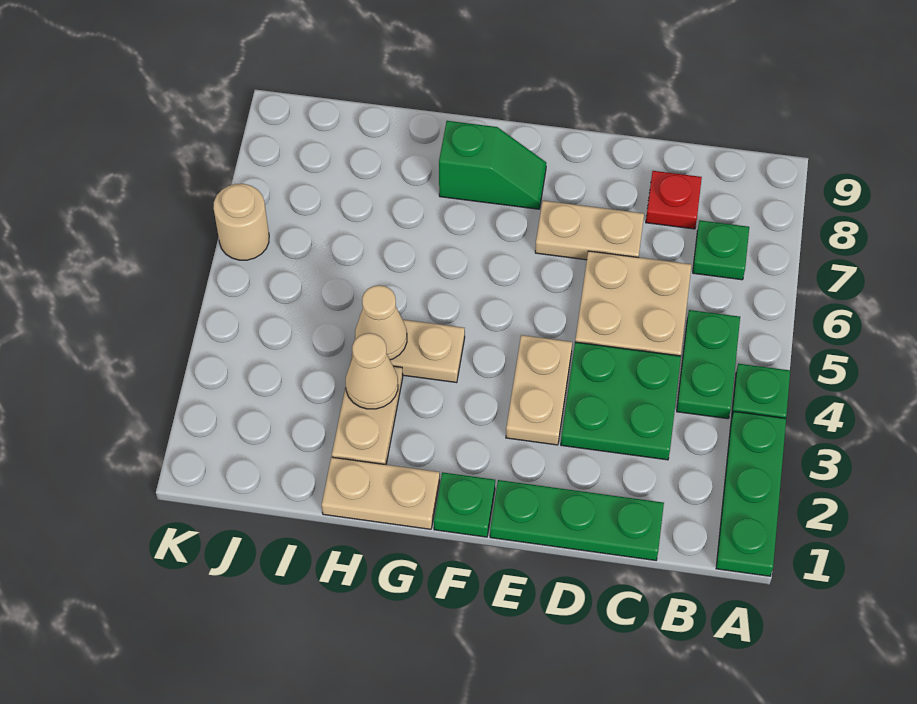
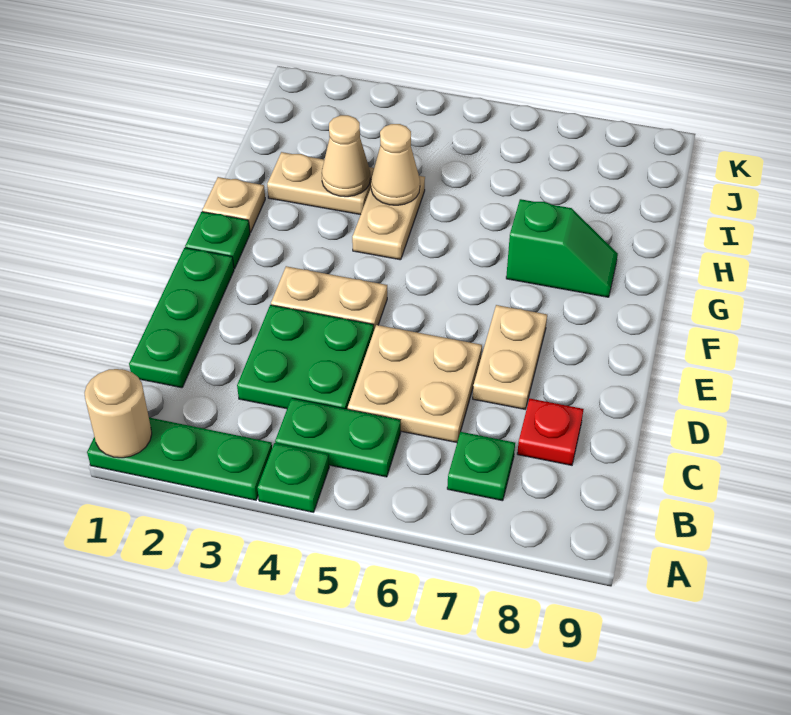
green slope F8:G8 level 1 top G -> green slope G7:G8 level 1 top 7
tan plate G1:H1 level 1 -> tan plate G1 level 1
tan round brick K6 level 1 -> tan round brick A1 level 2

